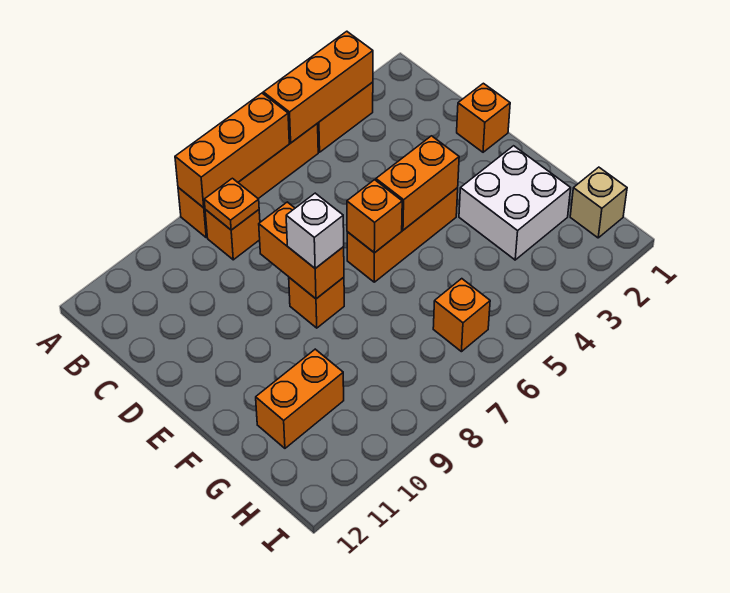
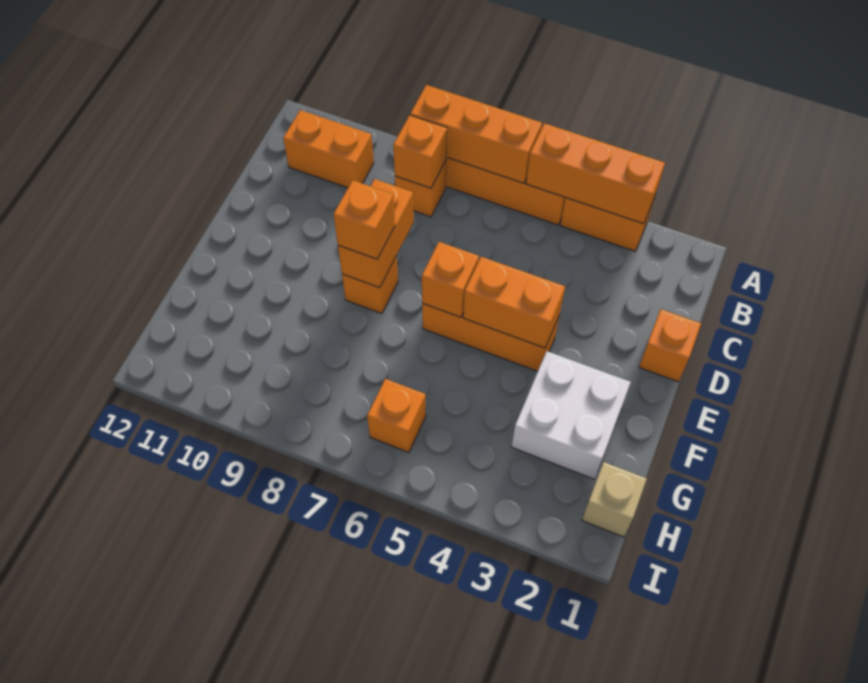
orange plate B8 level 2 -> orange brick B8 level 2
white brick E8 level 3 -> orange brick E8 level 3
orange brick G10:G11 level 1 -> orange brick B10:B11 level 1

